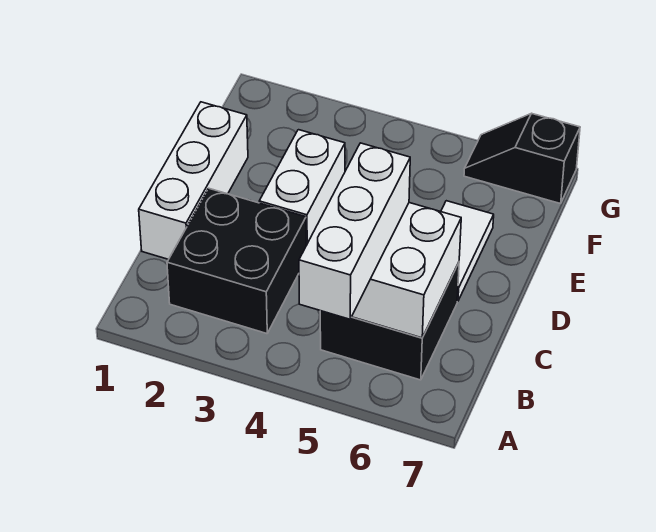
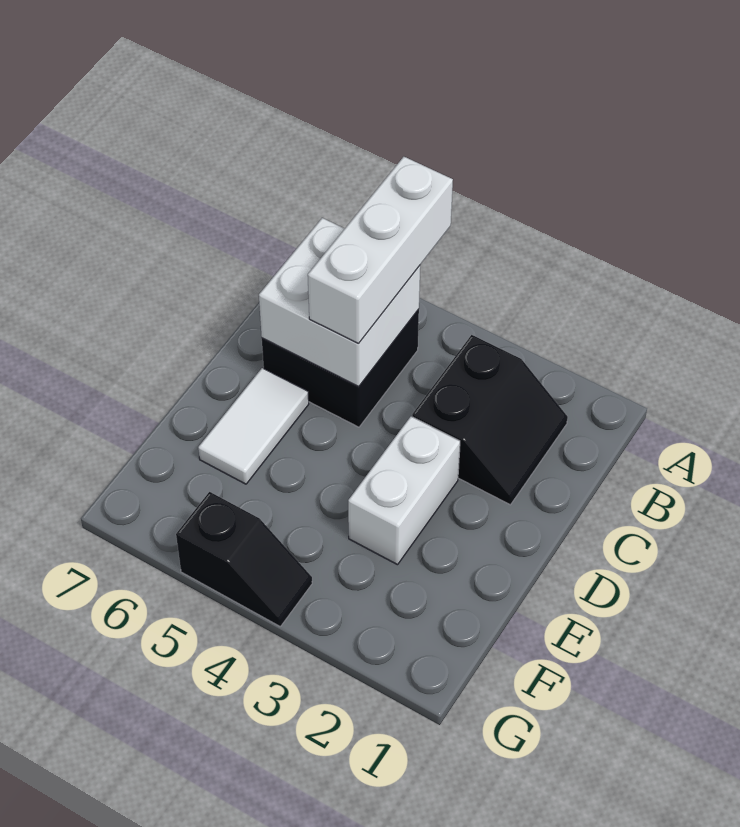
black brick B2:C3 level 1 -> black slope B2:C3 level 1 top 3
white brick C1:E1 level 1 -> none
black slope G6:G7 level 1 top 7 -> black slope G4:G5 level 1 top 5

